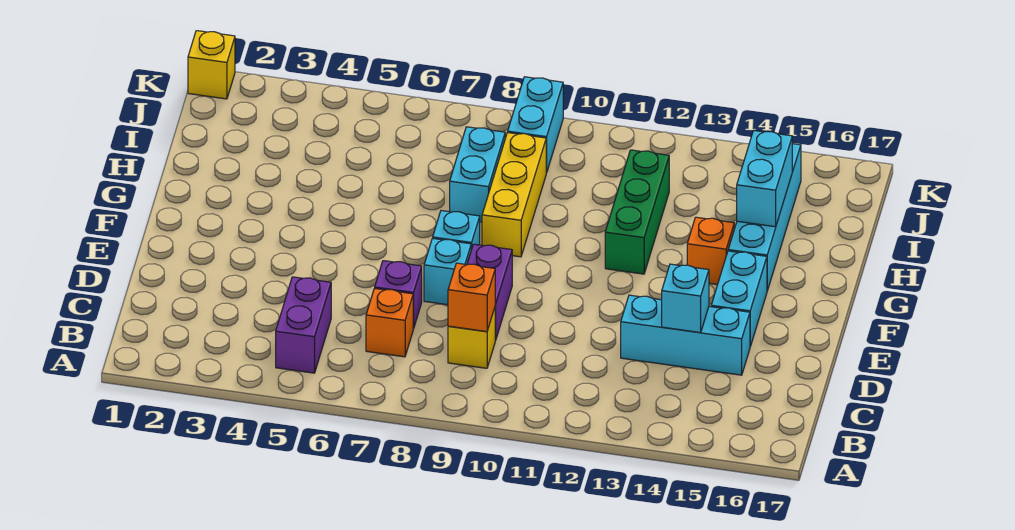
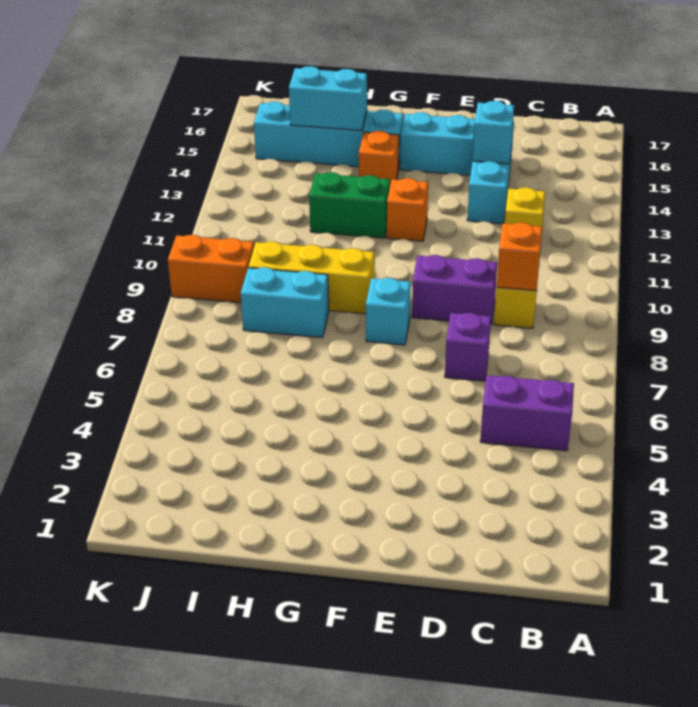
orange brick C7 level 1 -> orange brick F12 level 1
cyan brick E8 level 1 -> none
green brick G12:I12 level 1 -> green brick G12:H12 level 1
cyan brick J9:K9 level 1 -> orange brick J9:K9 level 1
yellow brick K1 level 1 -> yellow brick C12 level 1

